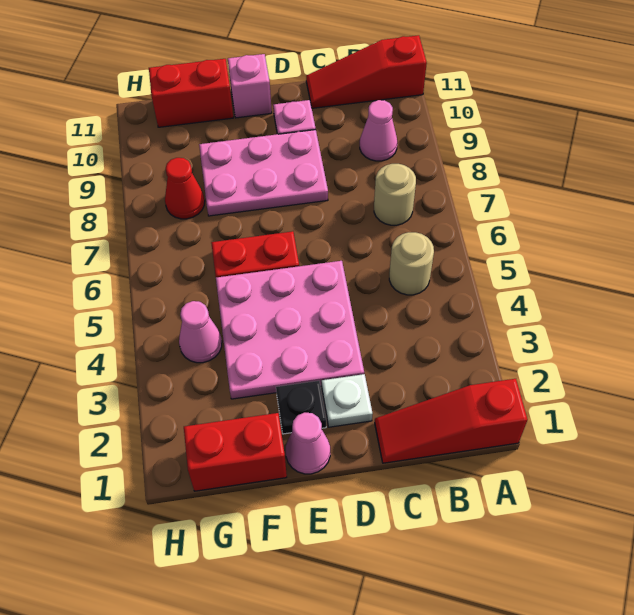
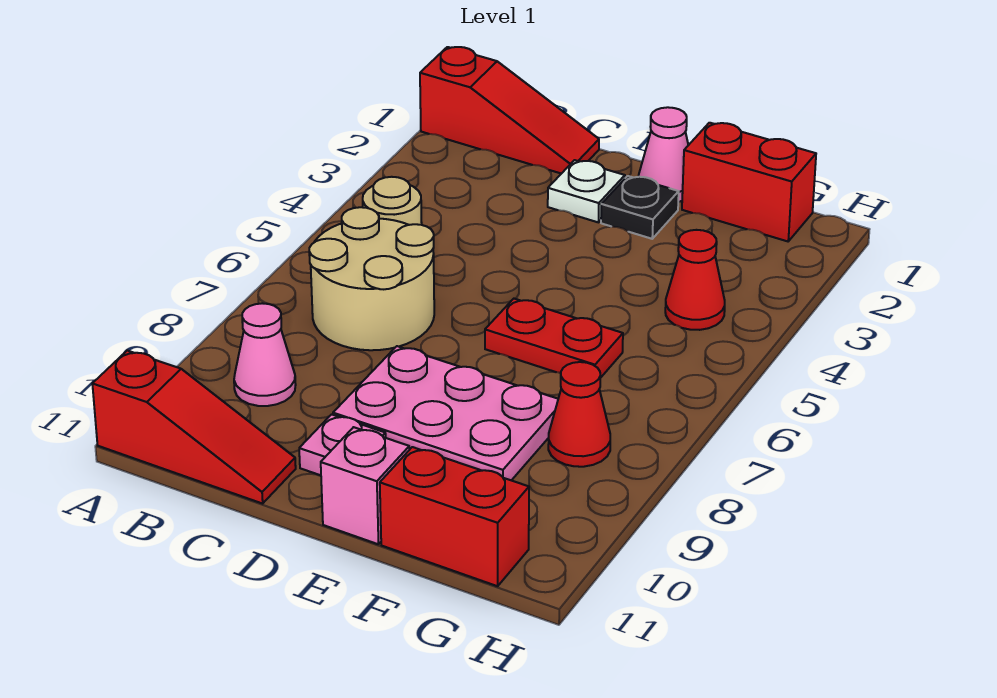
tan round brick B7 level 1 -> tan round brick B6:C7 level 1
pink plate D3:F5 level 1 -> none
pink cone G4 level 1 -> red cone G4 level 1

